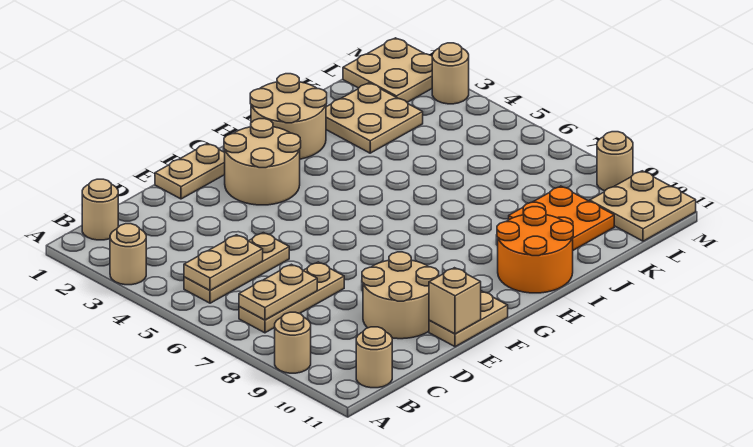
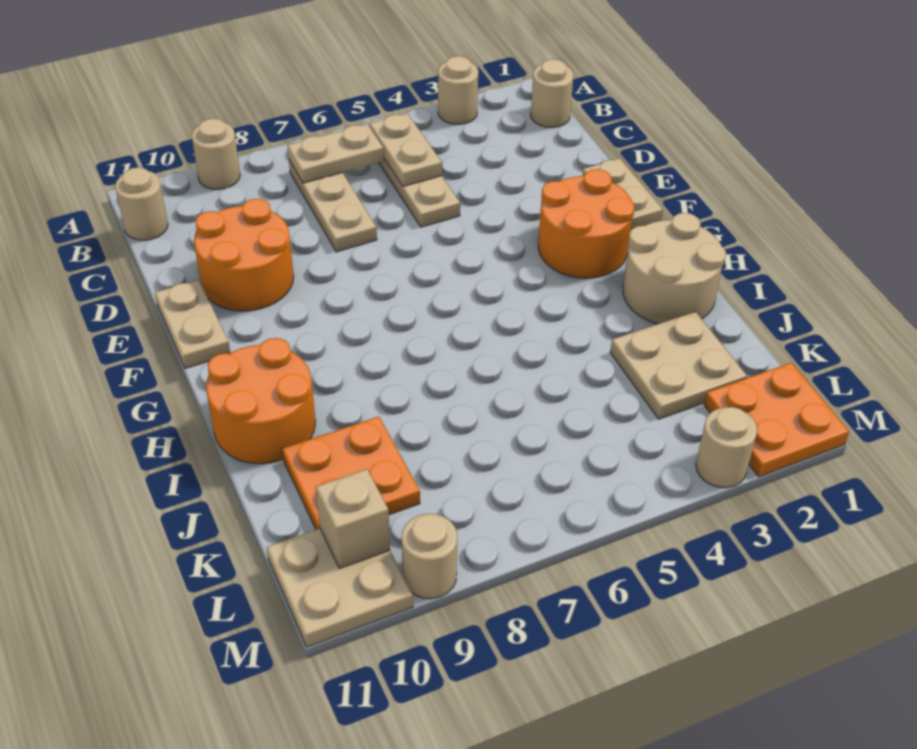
tan plate B7:C7 level 2 -> tan plate B6:B7 level 2
tan round brick D9:E10 level 1 -> orange round brick D9:E10 level 1
tan brick E11 level 2 -> tan brick L10 level 2
tan round brick F2:G3 level 1 -> orange round brick F2:G3 level 1
tan plate L1:M2 level 1 -> orange plate L1:M2 level 1

